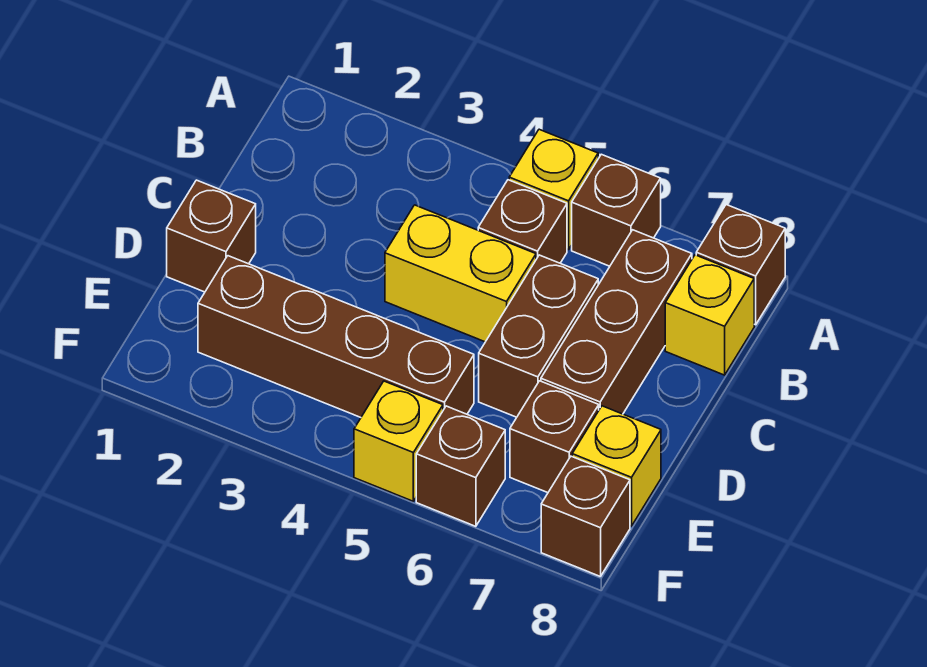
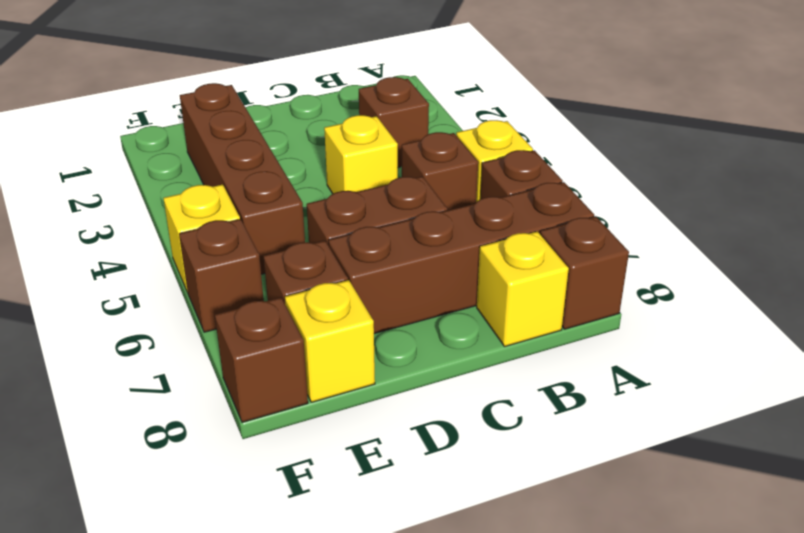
brown brick B7:D7 level 1 -> brown brick A7:D7 level 1
yellow brick C4:C5 level 1 -> yellow brick C4 level 1
brown brick D1 level 1 -> brown brick B3 level 1

